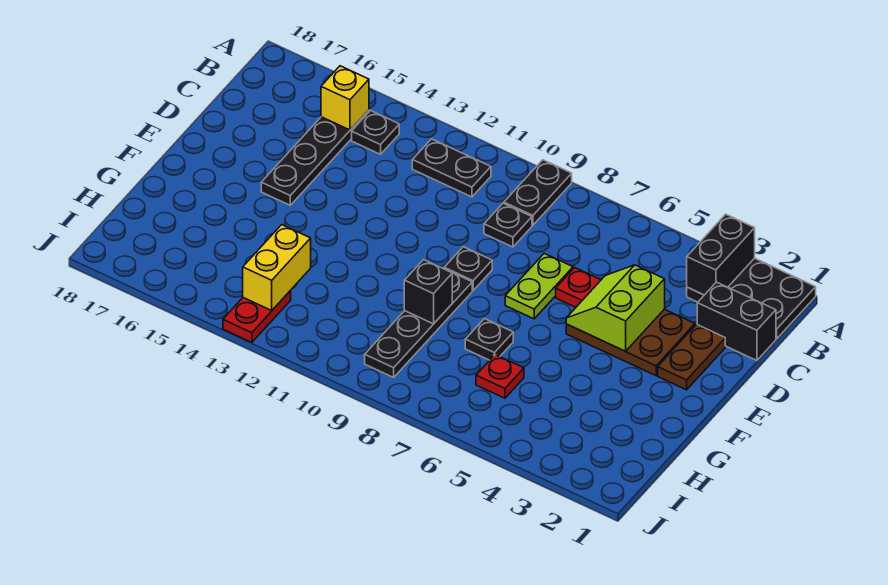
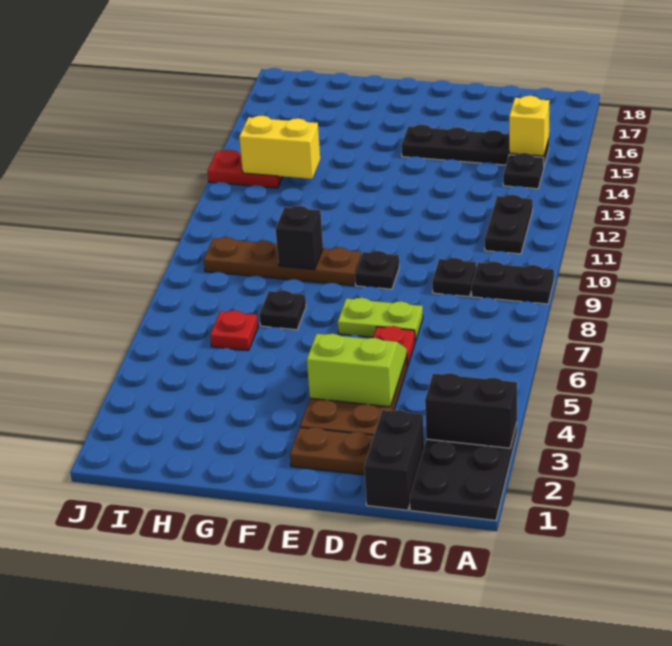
black plate F9:I9 level 1 -> brown plate F9:I9 level 1

